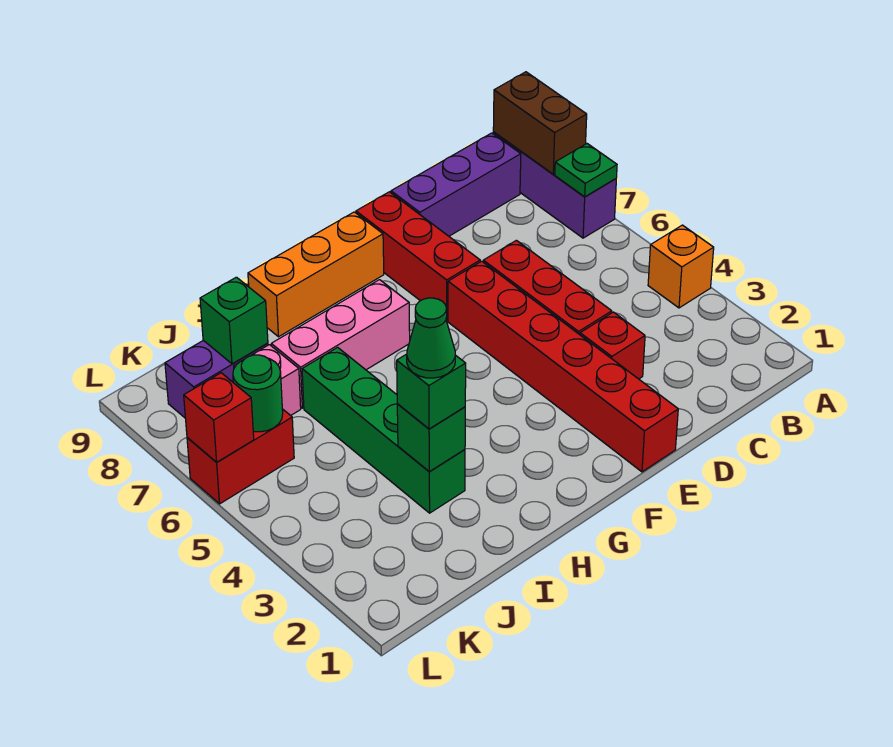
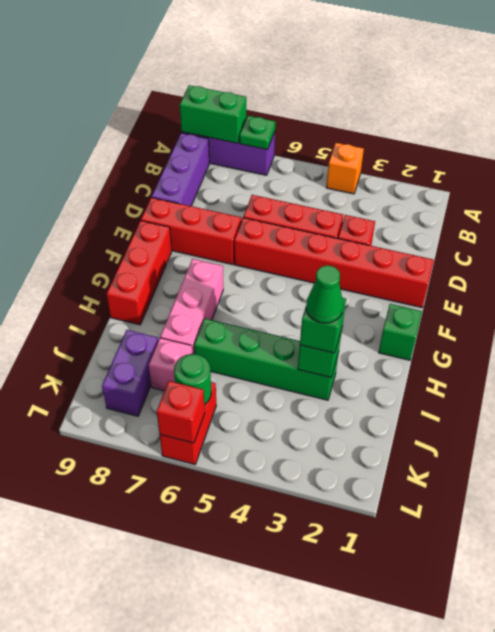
brown brick A8:A9 level 2 -> green brick A8:A9 level 2
orange brick F9:H9 level 1 -> red brick F9:H9 level 1
green brick J8 level 2 -> green brick G1 level 1

